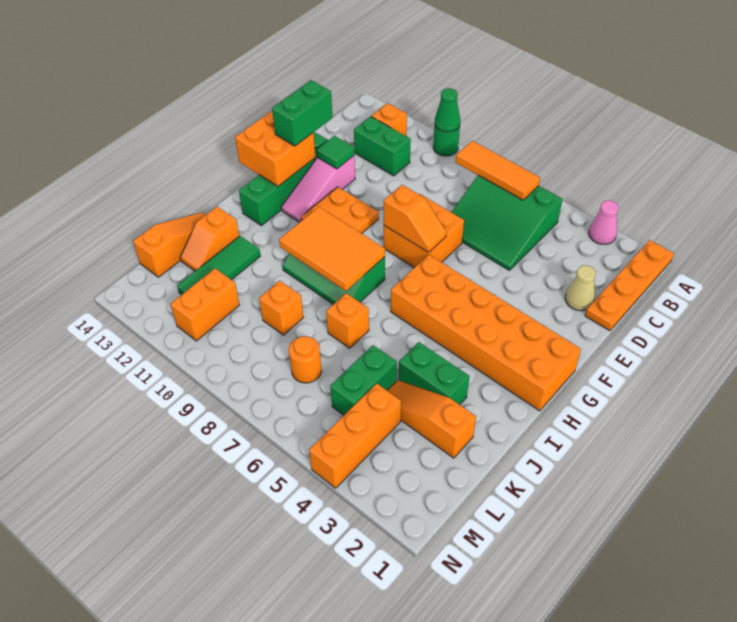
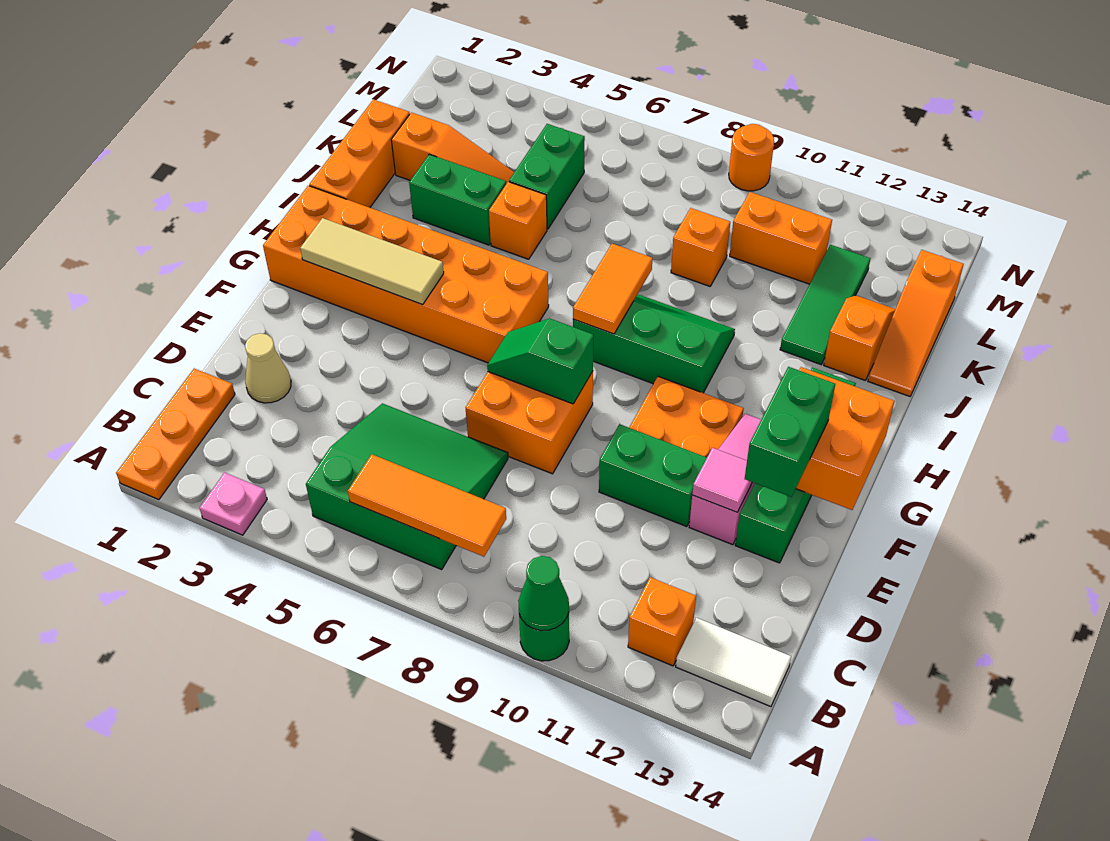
orange plate A1:D1 level 1 -> orange plate A1:C1 level 1
pink cone A3 level 1 -> pink plate A3 level 1
none -> white tile B13:B14 level 1
green brick C11:C12 level 1 -> green brick E10:E11 level 1
green tile E12 level 2 -> pink tile E12 level 2
orange slope F7:F8 level 2 top 8 -> green slope F7:F8 level 2 top 8
none -> tan tile G2:G4 level 2
orange tile H8:I10 level 2 -> orange tile H8:I8 level 2
orange brick J7 level 1 -> orange brick J5 level 1
orange brick L4:N4 level 1 -> orange brick I1:K1 level 1
orange round brick L7 level 1 -> orange round brick N9 level 1
orange brick L11:M11 level 1 -> orange brick L10:L11 level 1

